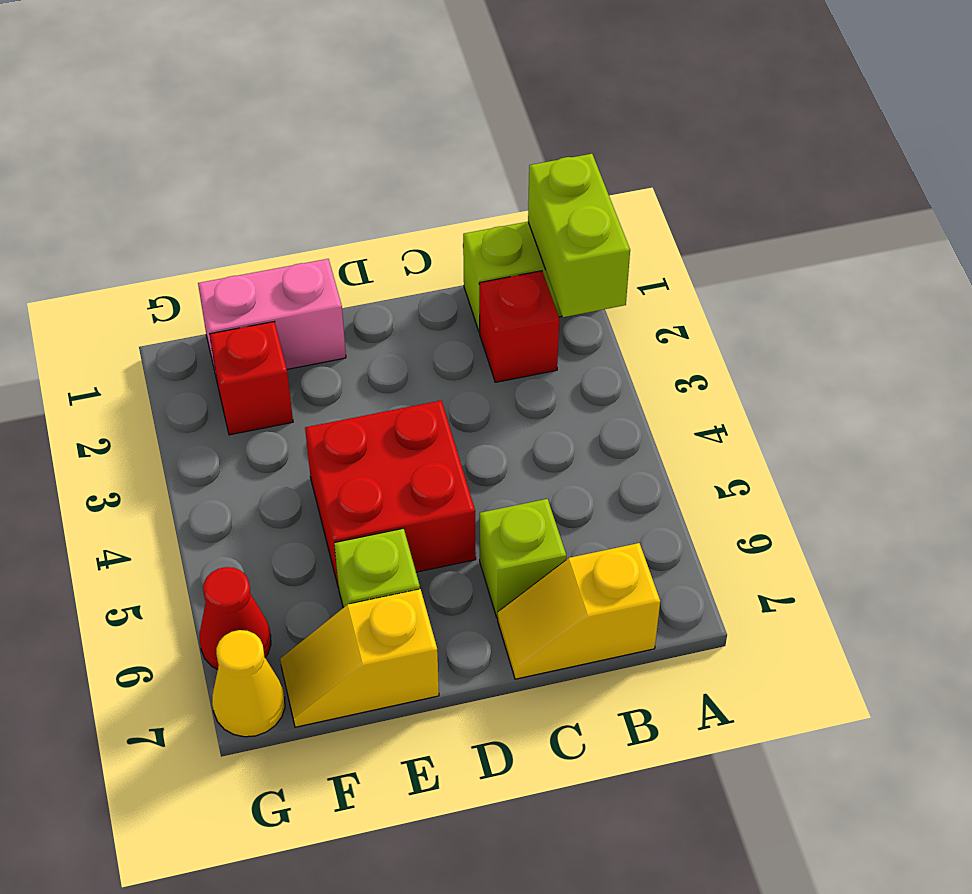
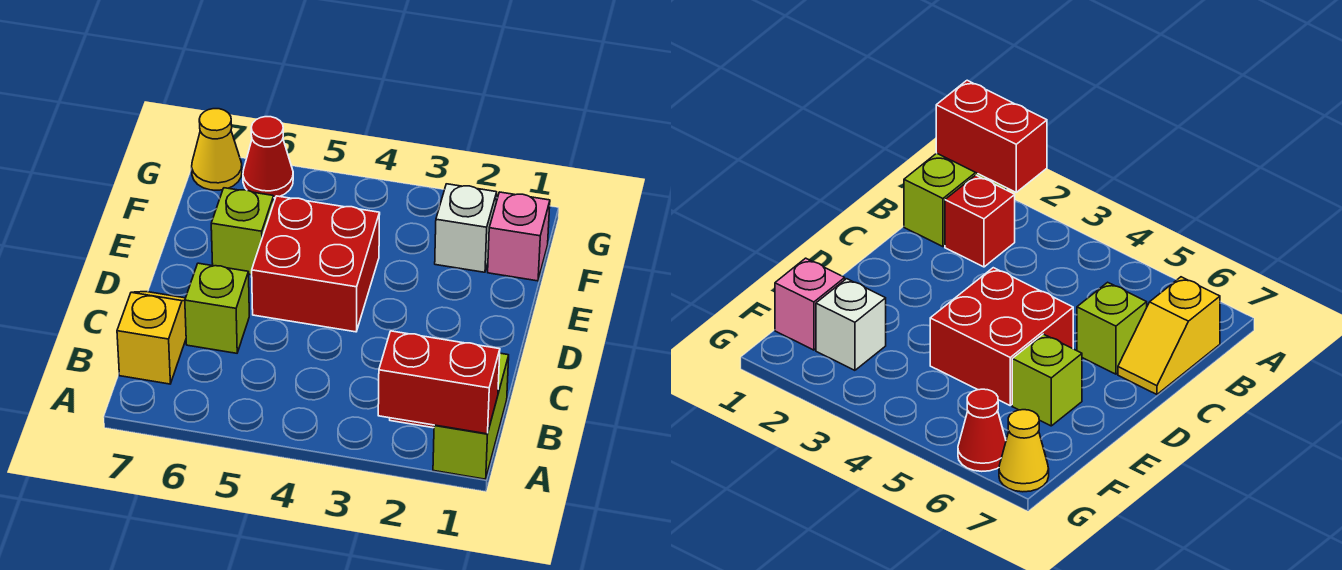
lime brick A1:A2 level 2 -> red brick A1:A2 level 2
pink brick E1:F1 level 1 -> pink brick F1 level 1
yellow slope E7:F7 level 1 top E -> none
red brick F2 level 1 -> white brick F2 level 1

